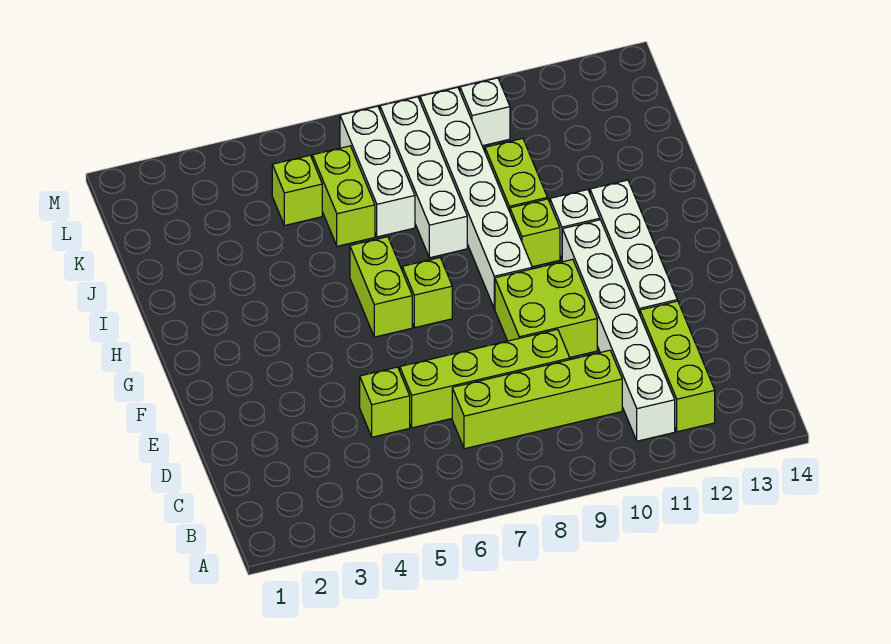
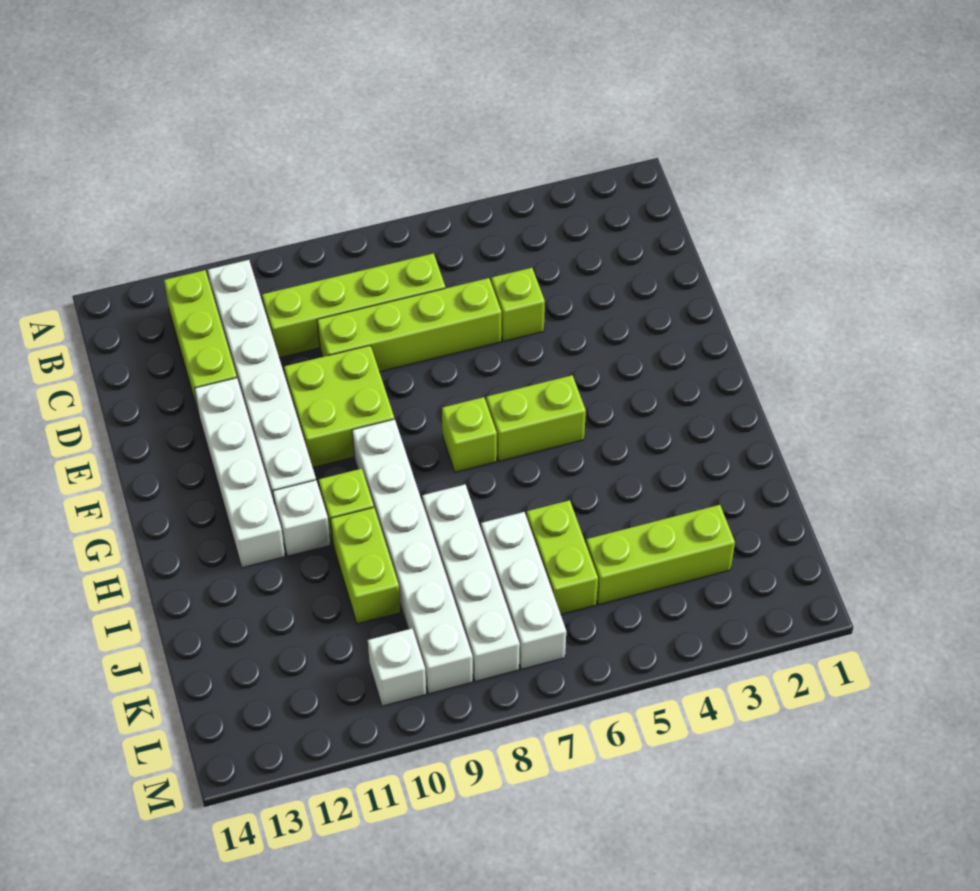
lime brick G6:H6 level 1 -> lime brick G5:G6 level 1
lime brick K5 level 1 -> lime brick K3:K5 level 1

